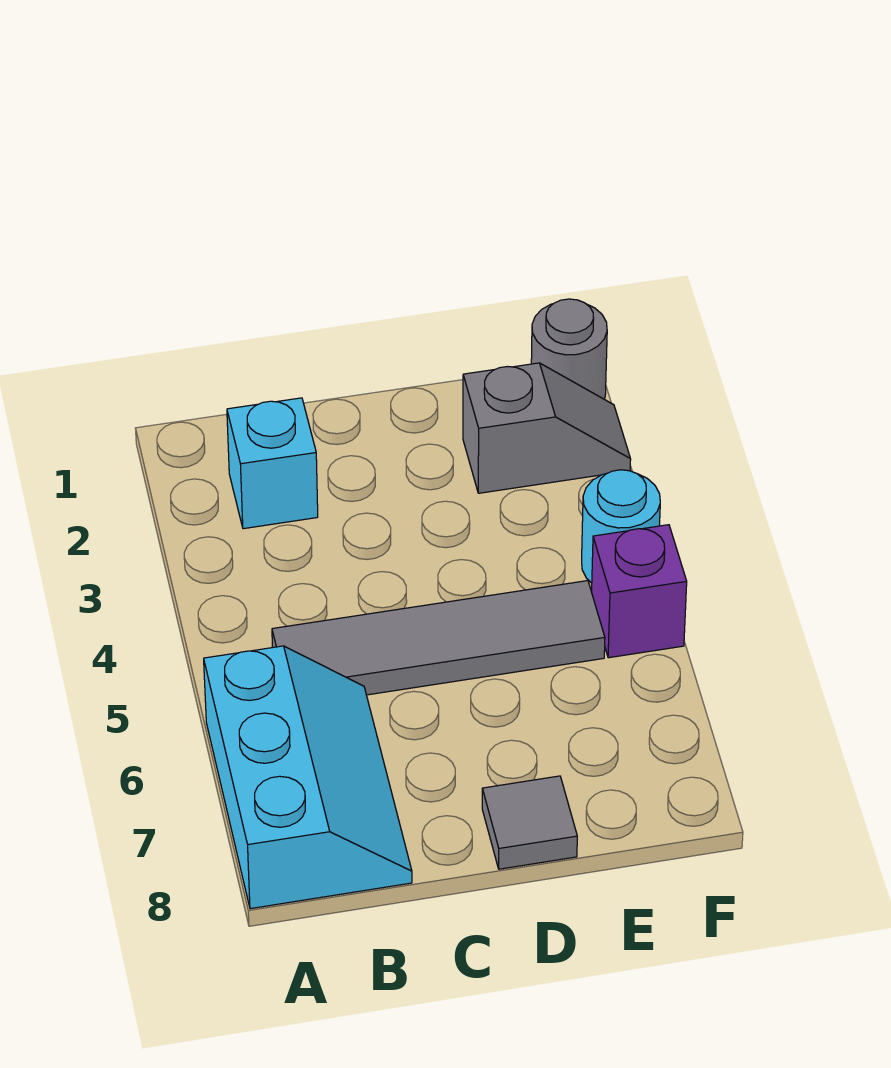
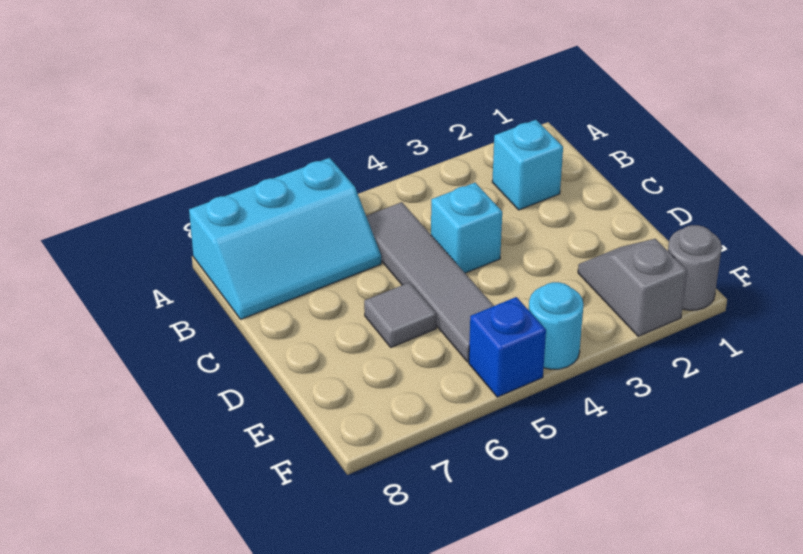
none -> cyan brick C4 level 1
grey tile D8 level 1 -> grey tile D6 level 1
grey slope E2:F2 level 1 top E -> grey slope E2:F2 level 1 top F
purple brick F5 level 1 -> blue brick F5 level 1

